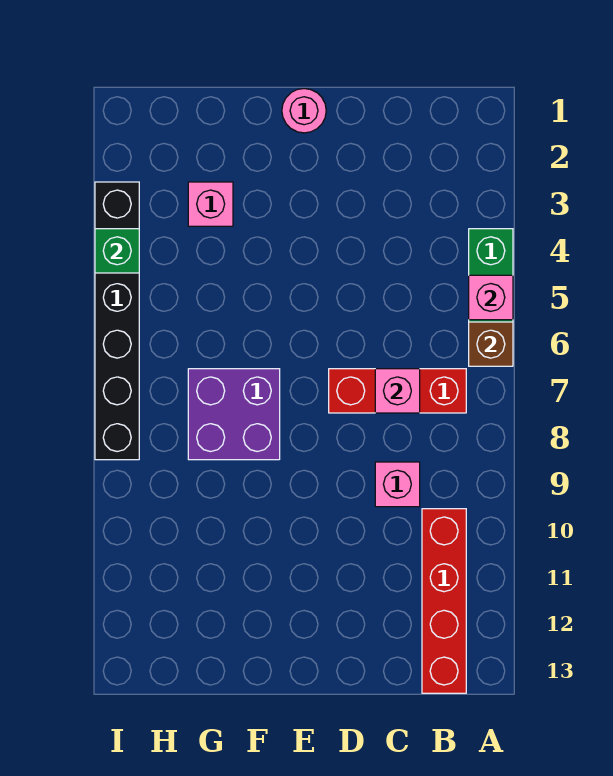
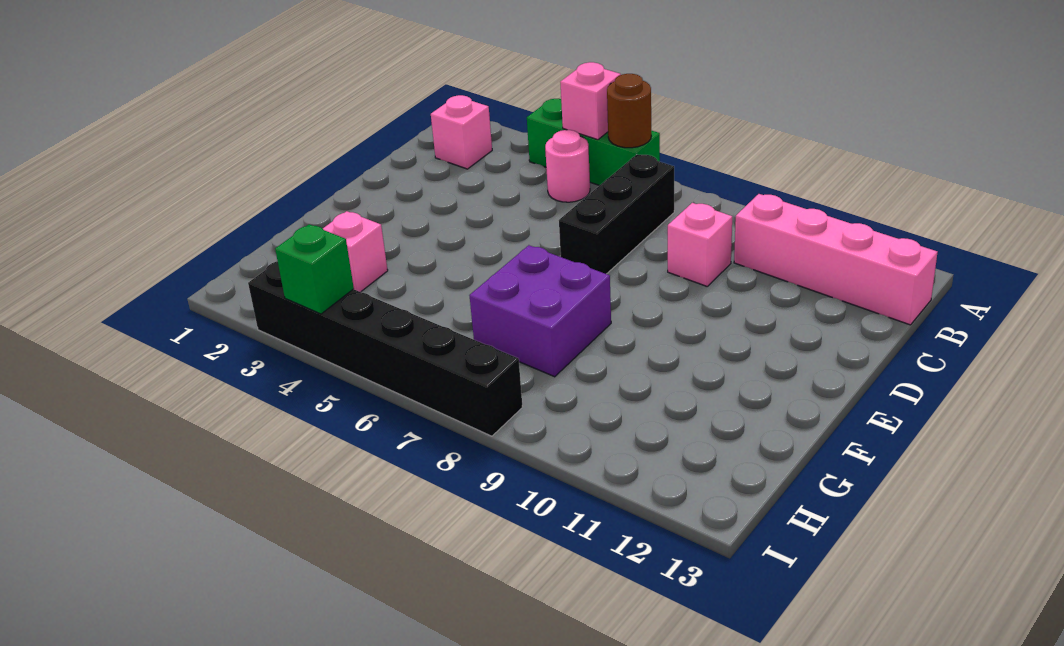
brown brick A6 level 2 -> brown round brick A6 level 2
red brick B7:D7 level 1 -> black brick B7:D7 level 1
red brick B10:B13 level 1 -> pink brick B10:B13 level 1
pink brick C7 level 2 -> pink brick B2 level 1
pink round brick E1 level 1 -> pink round brick B5 level 1

